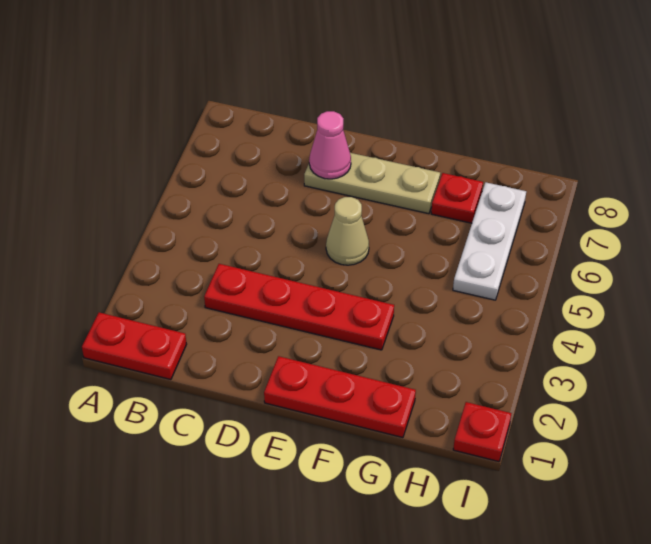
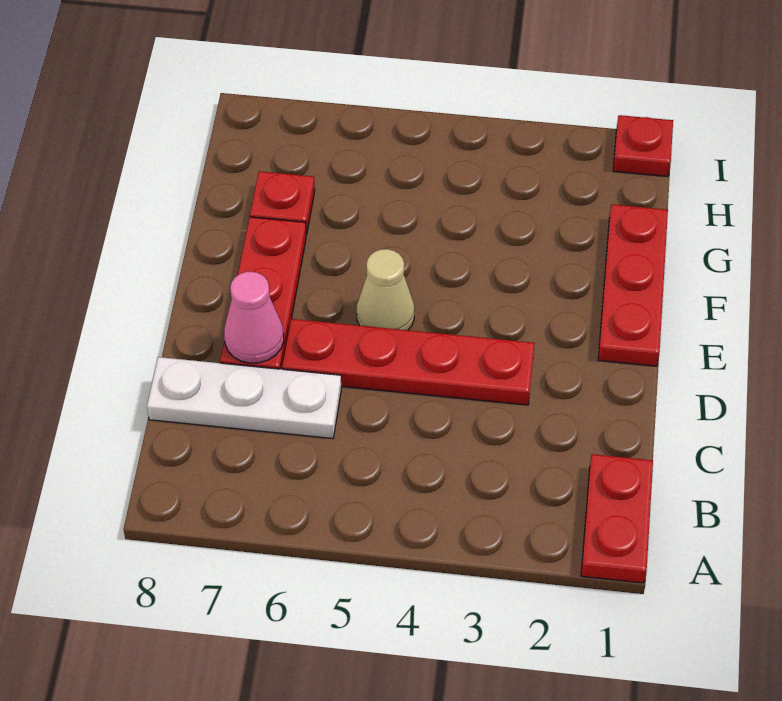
red plate C3:F3 level 1 -> red plate D3:D6 level 1
tan plate D7:F7 level 1 -> red plate D7:F7 level 1
white plate H5:H7 level 1 -> white plate C6:C8 level 1

